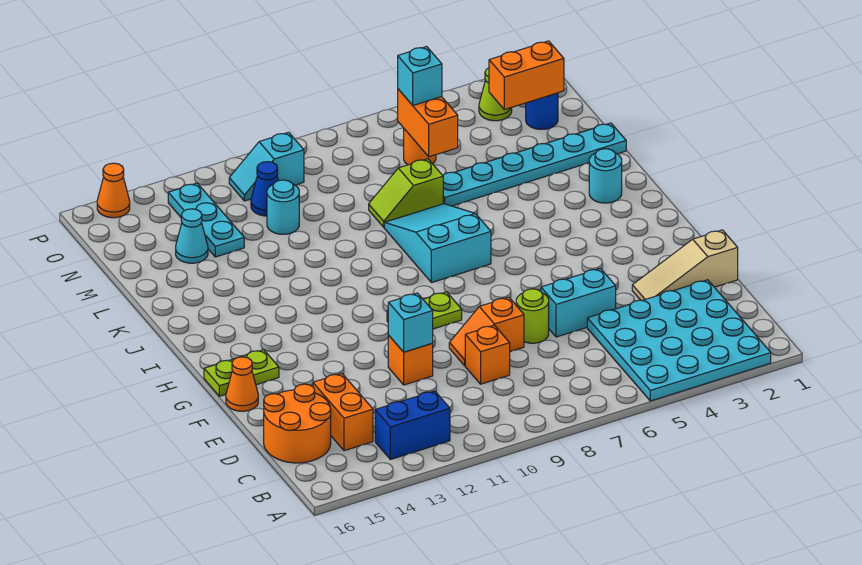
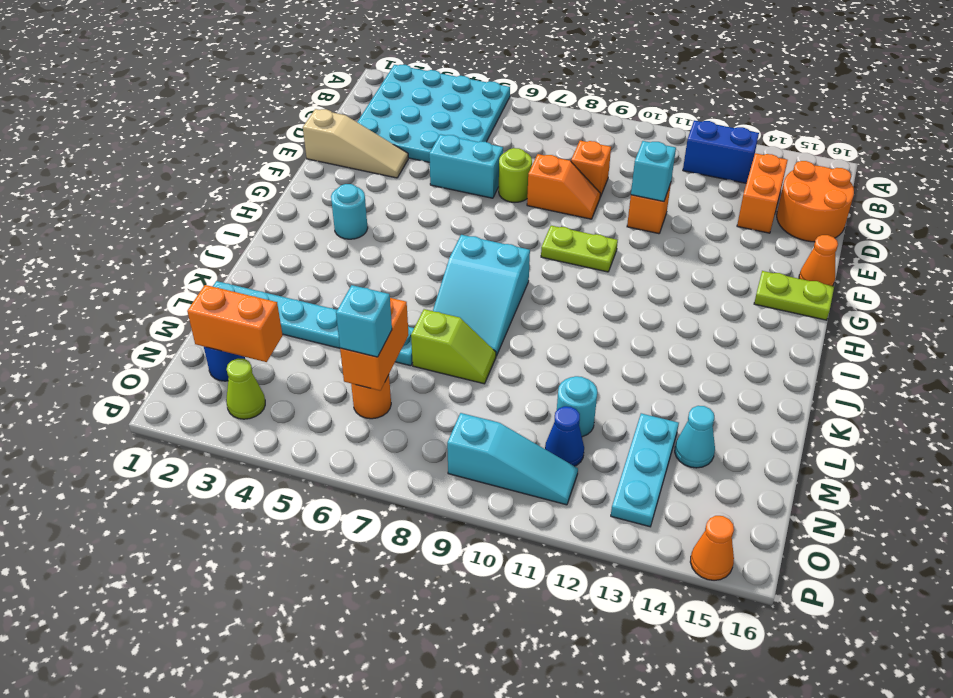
cyan round brick J2 level 1 -> cyan round brick H3 level 1
cyan slope O10:O11 level 1 top 10 -> cyan slope O9:O11 level 1 top 9

